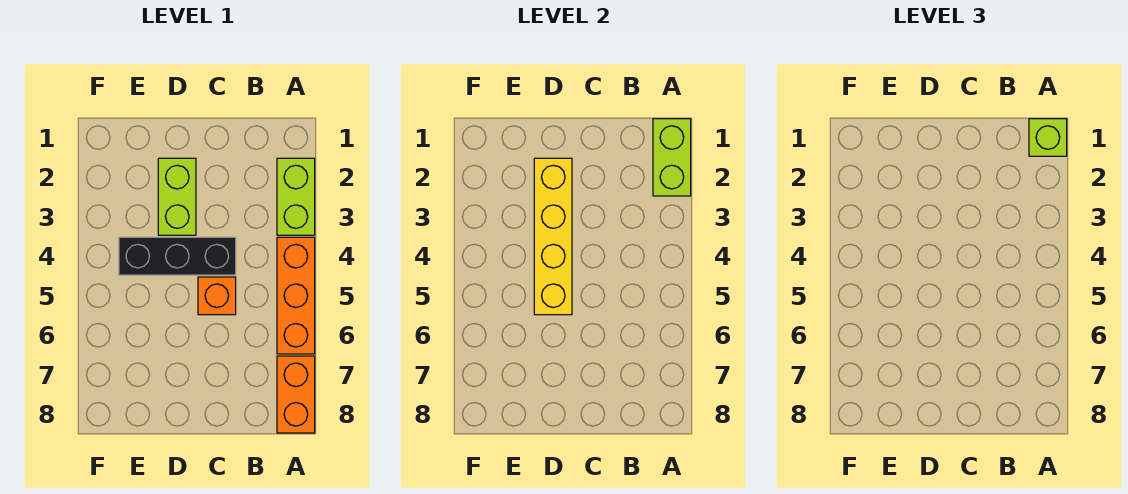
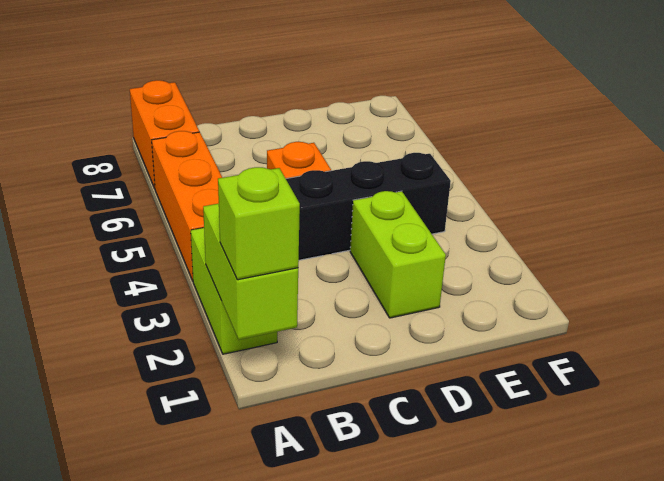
yellow brick D2:D5 level 2 -> none

